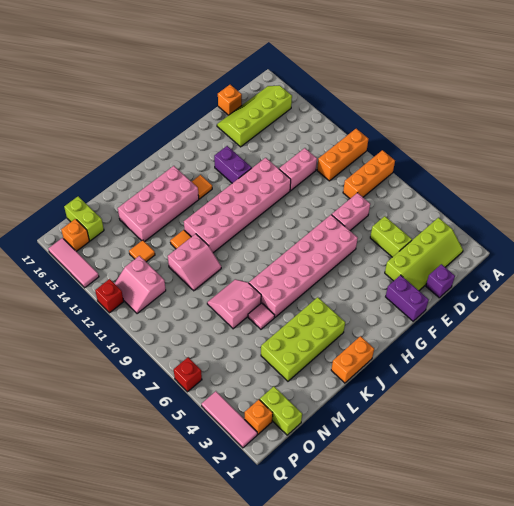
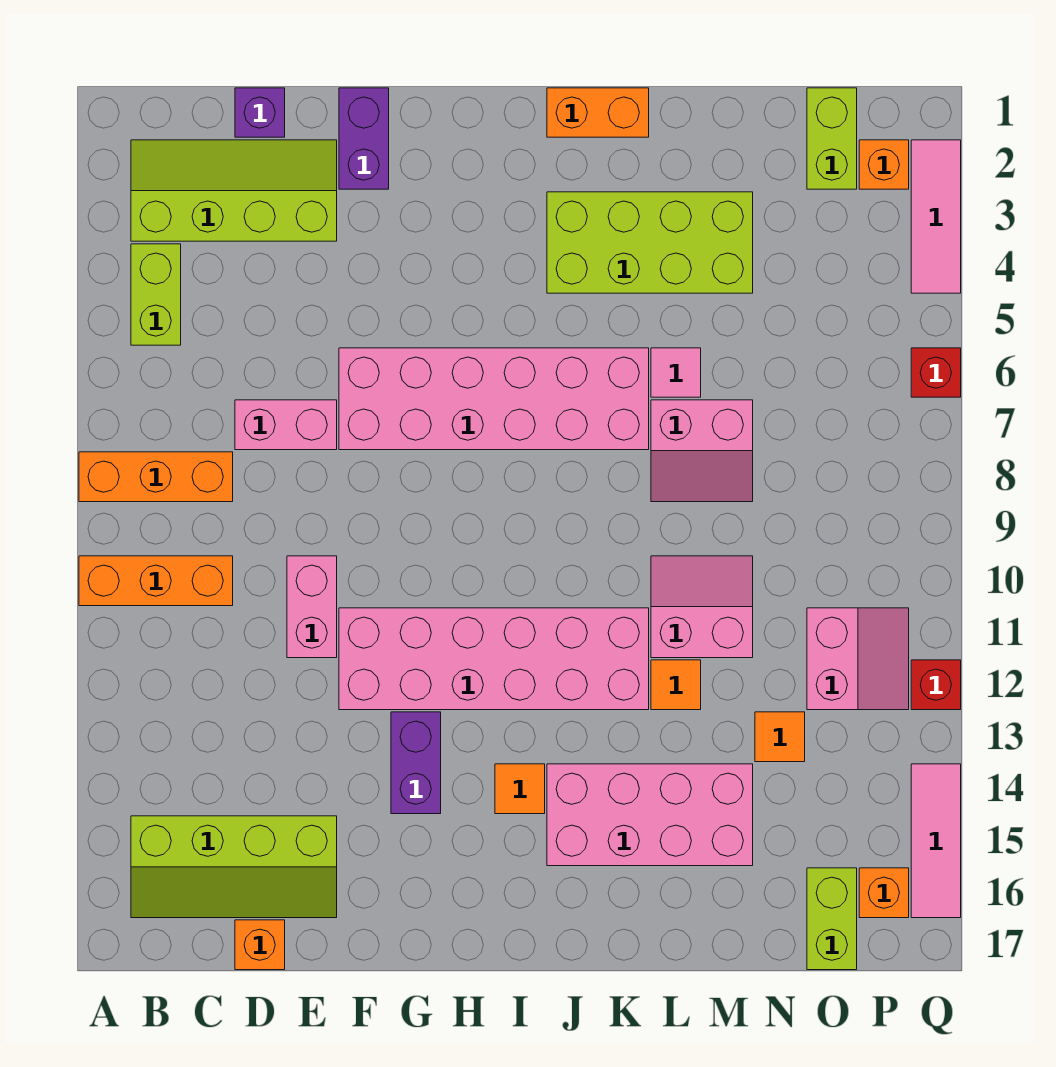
lime brick D4:D5 level 1 -> lime brick B4:B5 level 1
pink brick D11:E11 level 1 -> pink brick E10:E11 level 1

